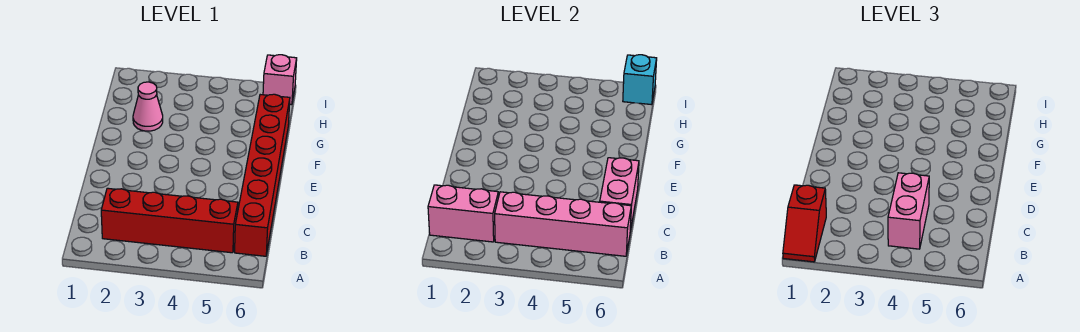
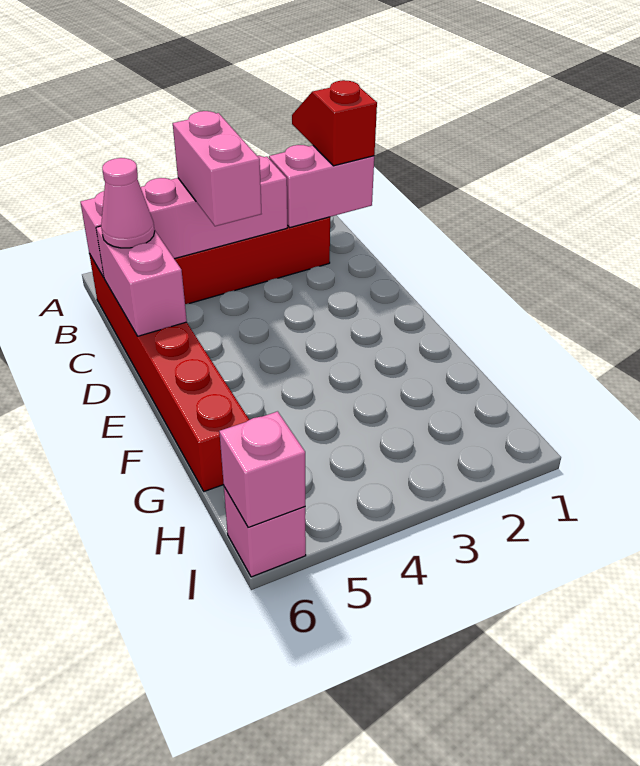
pink cone G2 level 1 -> pink cone C6 level 3
cyan brick I6 level 2 -> pink brick I6 level 2

